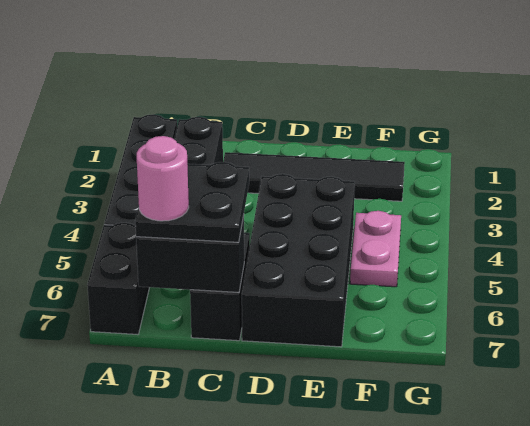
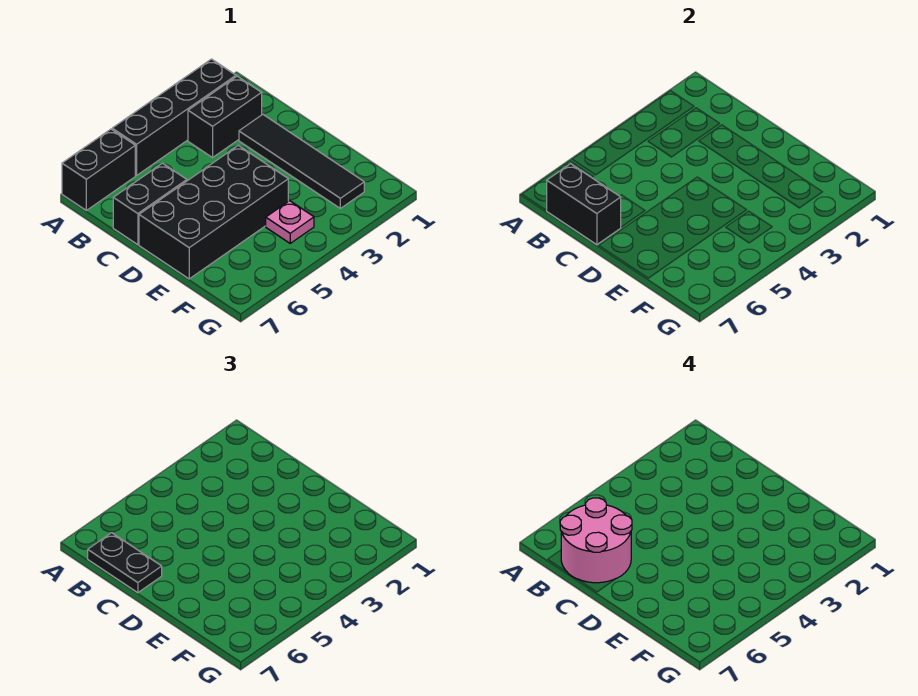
black plate B6:C7 level 3 -> black plate B7:C7 level 3
pink round brick B7 level 4 -> pink round brick B6:C7 level 4
pink plate F4:F5 level 1 -> pink plate F4 level 1

